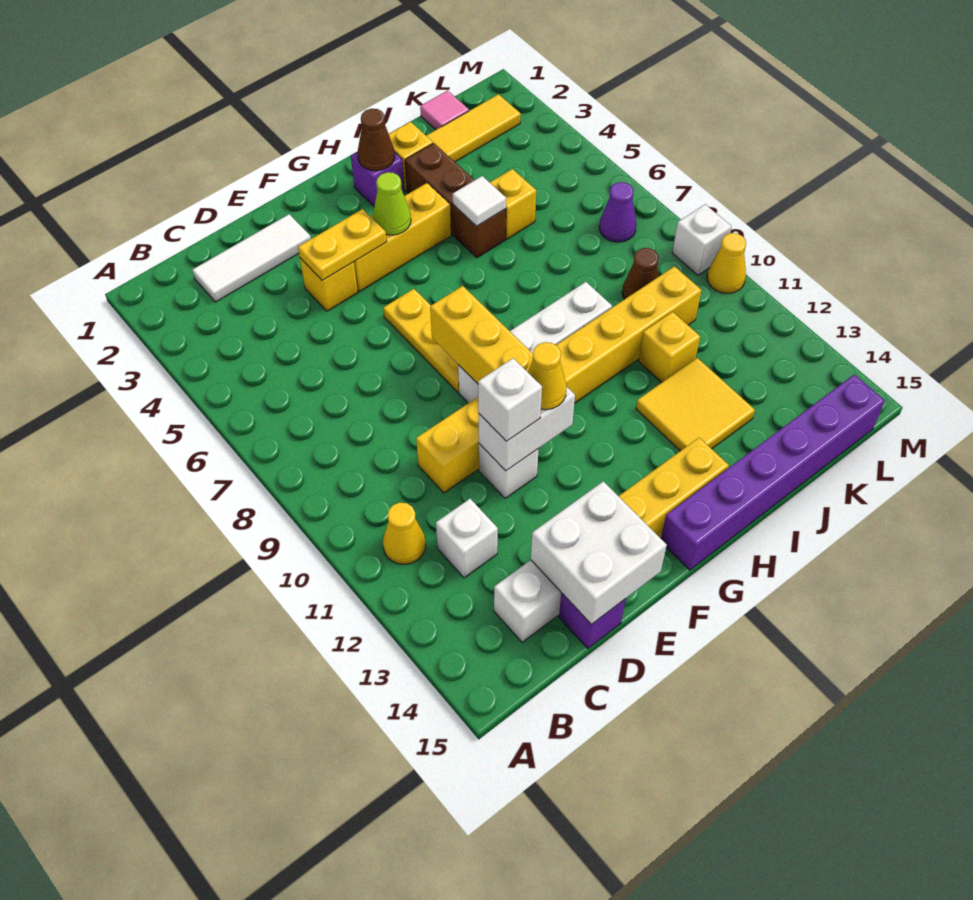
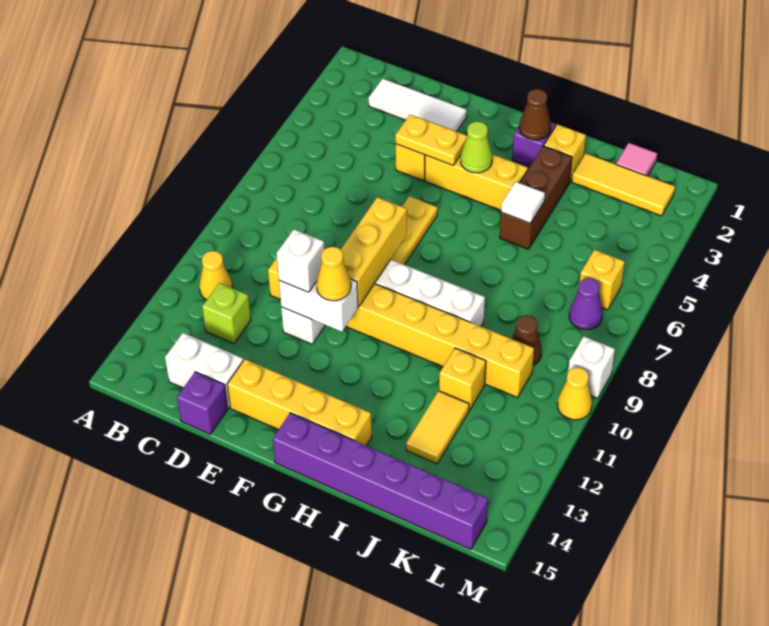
white brick C12 level 1 -> lime brick C12 level 1
white brick D14:E15 level 2 -> none
yellow tile I12:J13 level 1 -> yellow tile J12:J13 level 1
yellow brick J5 level 1 -> yellow brick L6 level 1

